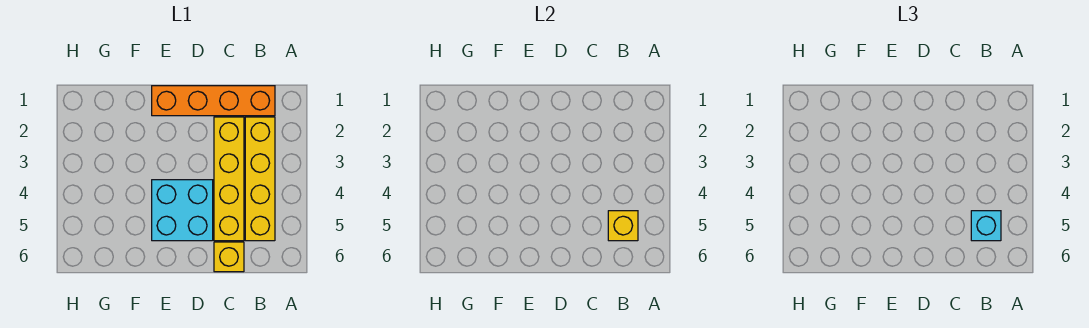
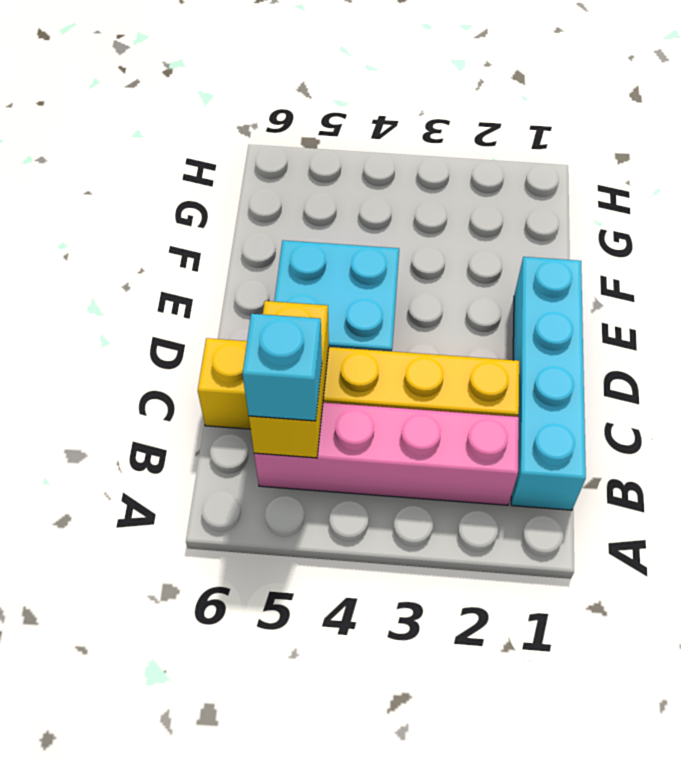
orange brick B1:E1 level 1 -> cyan brick B1:E1 level 1
yellow brick B2:B5 level 1 -> pink brick B2:B5 level 1
yellow brick B5 level 2 -> yellow brick B5:C5 level 2

